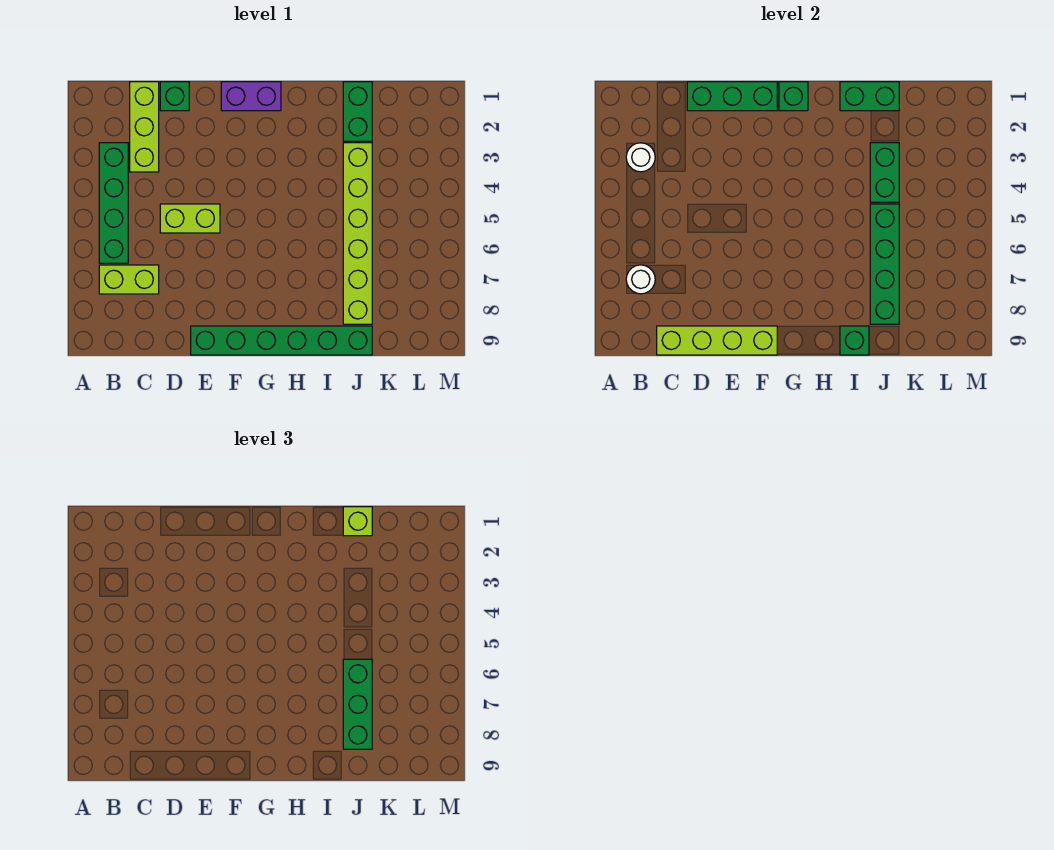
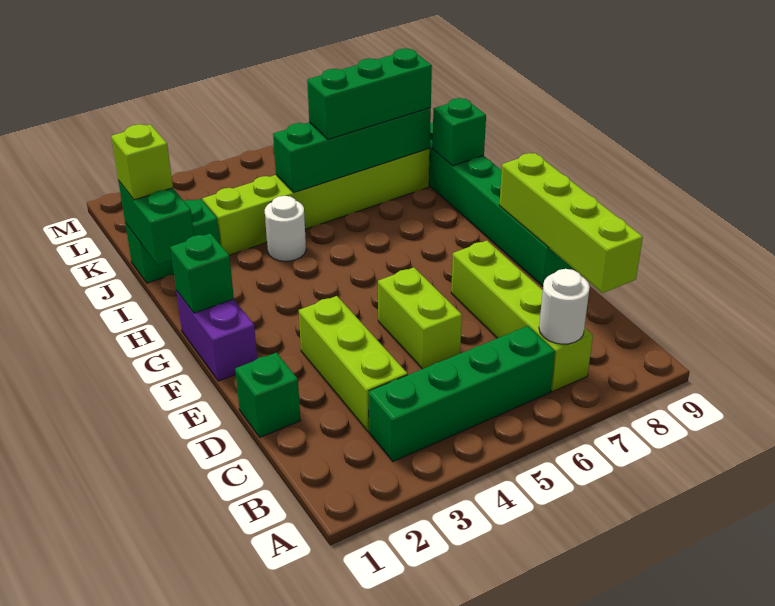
white round brick B3 level 2 -> white round brick I4 level 1
lime brick B7:C7 level 1 -> lime brick B7:E7 level 1
lime brick C1:C3 level 1 -> lime brick C3:E3 level 1
green brick D1:F1 level 2 -> none
green brick J3:J4 level 2 -> none

